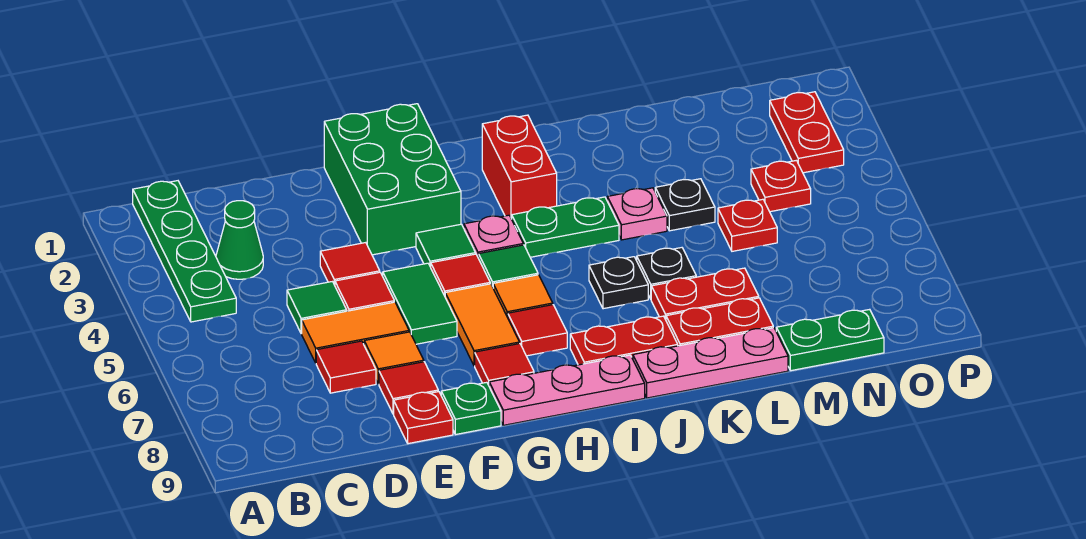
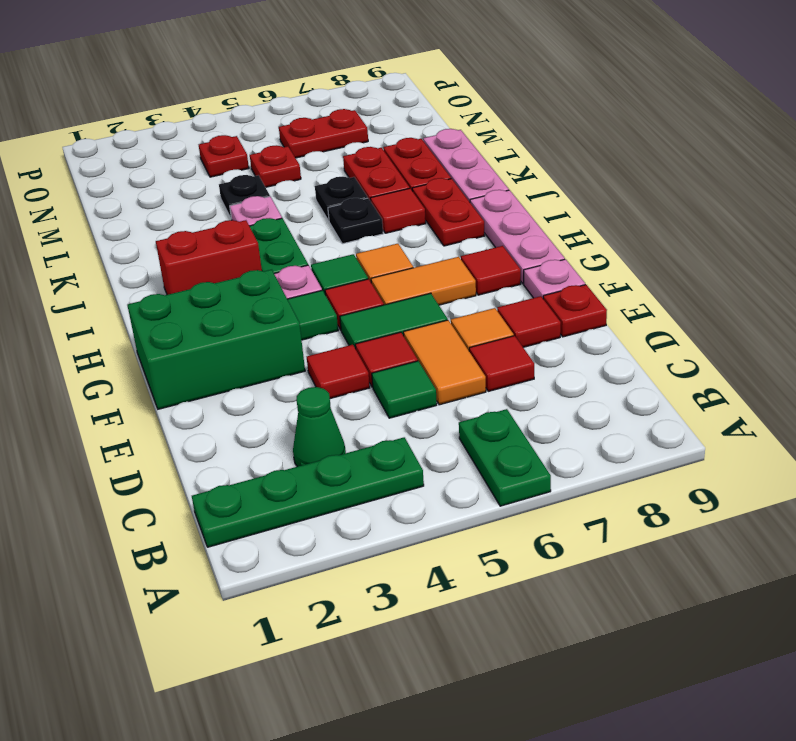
green plate F9 level 1 -> pink plate F9 level 1
red tile H7 level 1 -> red tile J7 level 1
green plate M9:N9 level 1 -> green plate A6:B6 level 1
red plate O2:O3 level 1 -> red plate N6:N7 level 1

